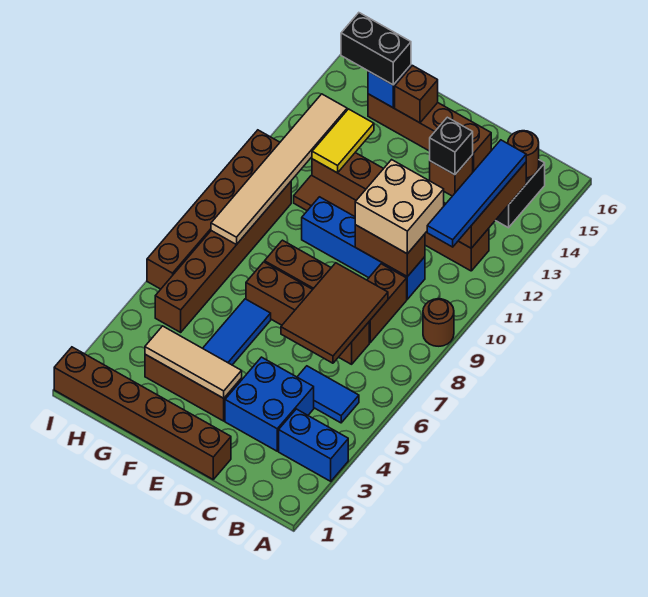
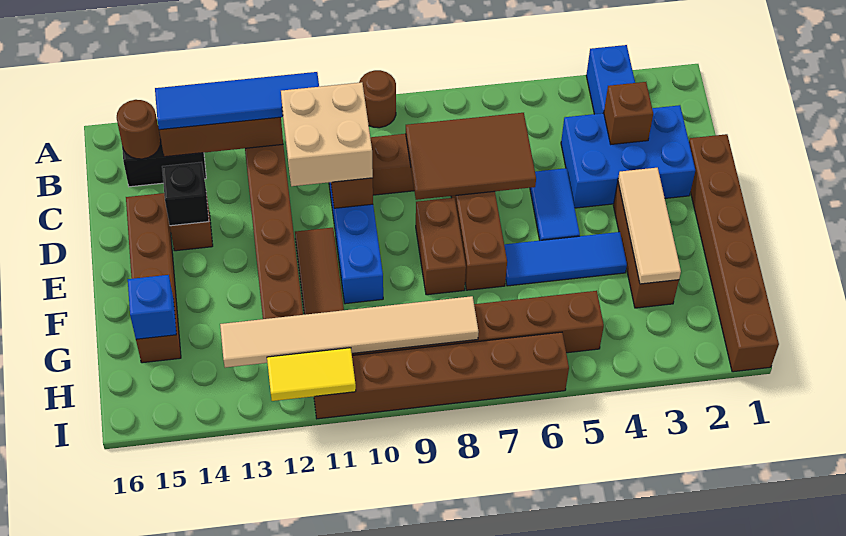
blue tile B5:C5 level 1 -> blue tile D5:E5 level 1
blue brick C3:D4 level 1 -> blue brick C2:D4 level 1
brown brick F15 level 2 -> brown brick C3 level 2
yellow tile G12:G13 level 2 -> yellow tile I11:I12 level 2
black brick G15:H15 level 3 -> none

